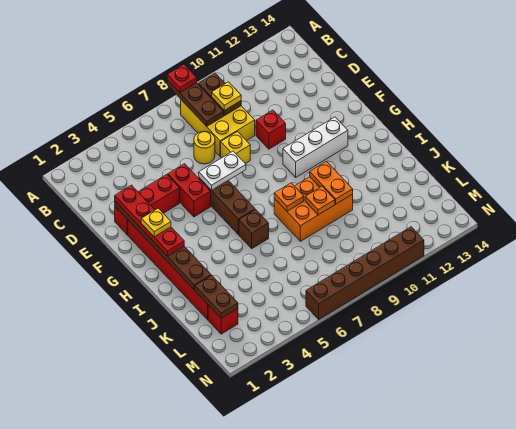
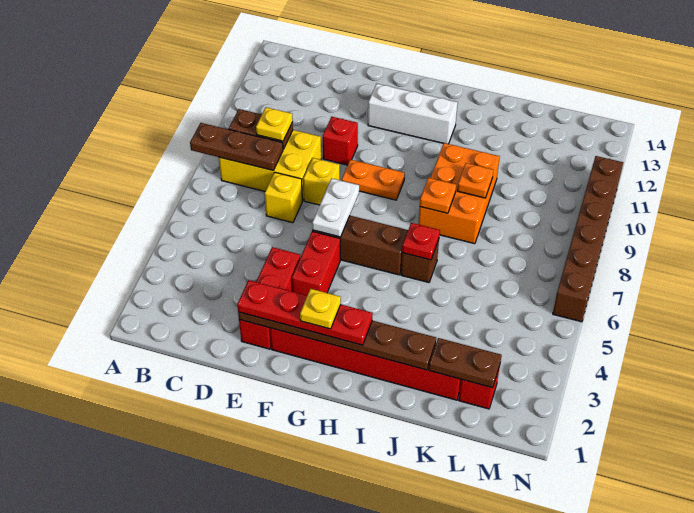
red plate A8 level 3 -> red plate I6 level 2
yellow round brick D7 level 1 -> yellow brick D7 level 1
red brick E5:F5 level 1 -> red brick F4:F5 level 1
white brick G10:G12 level 1 -> white brick F12:H12 level 1
orange plate I10:J10 level 2 -> orange plate F9:G9 level 1

